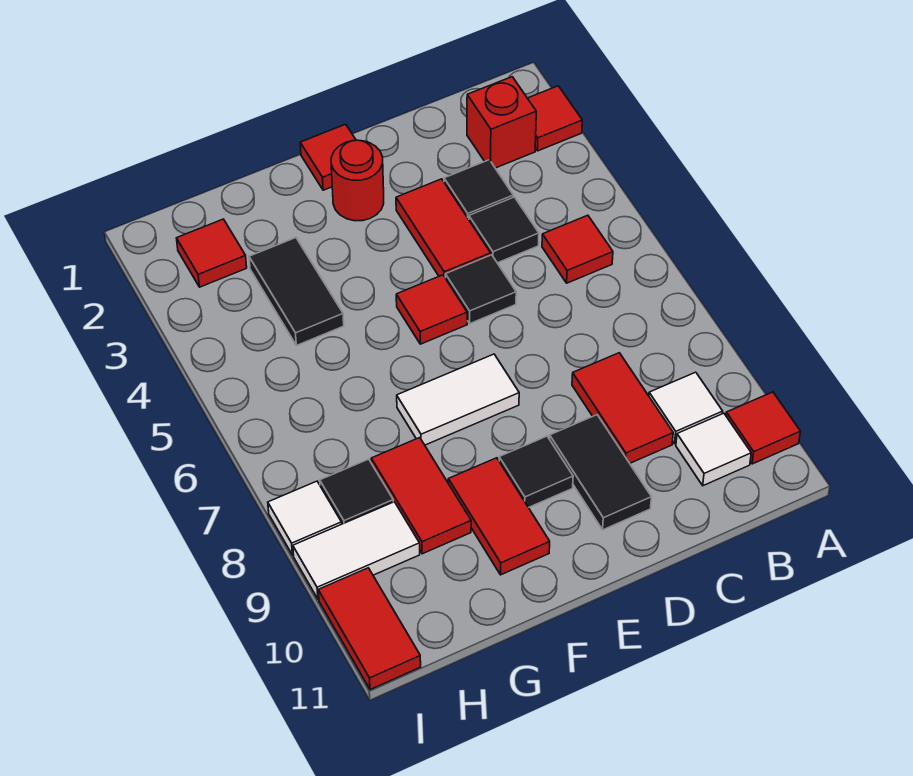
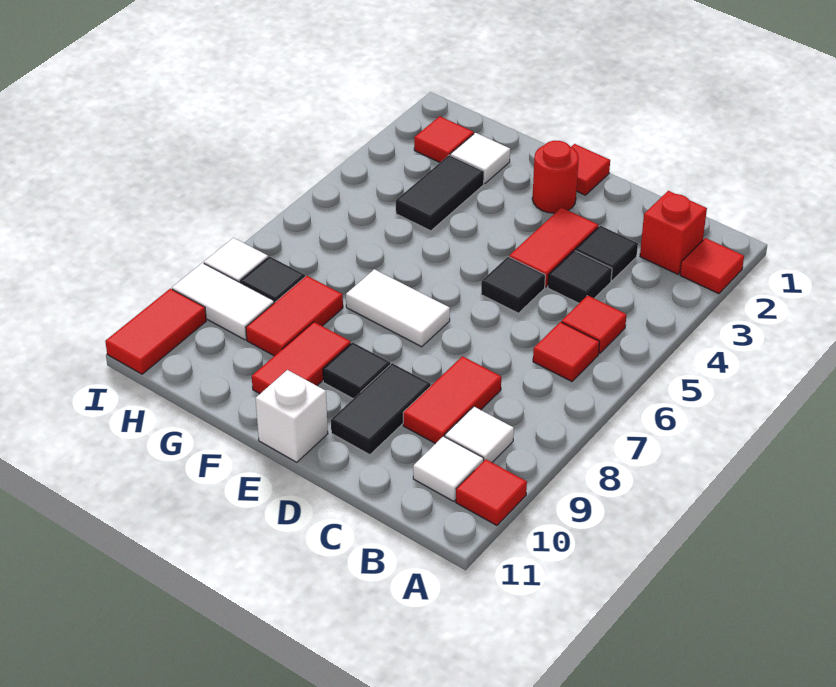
red tile E5 level 1 -> red tile B6 level 1
none -> white brick E11 level 1
none -> white tile G2 level 1

